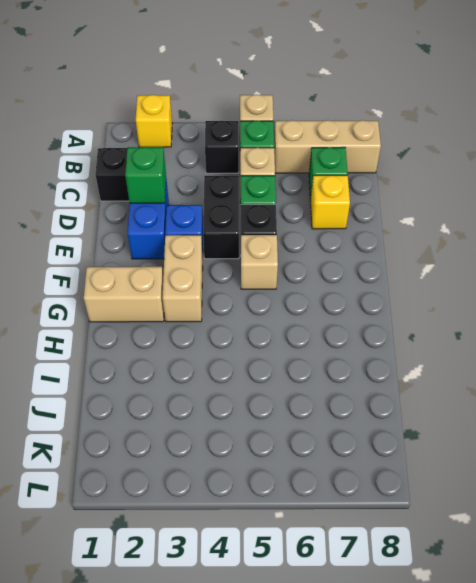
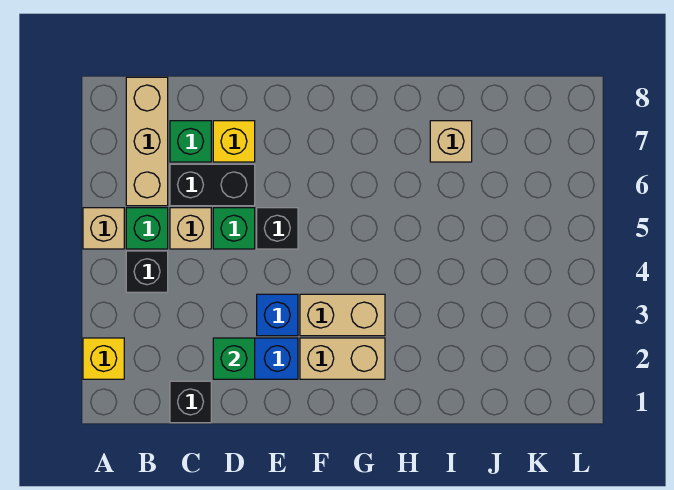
black brick D4:E4 level 1 -> black brick C6:D6 level 1
tan brick F5 level 1 -> tan brick I7 level 1
tan brick G1:G2 level 1 -> tan brick F2:G2 level 1

